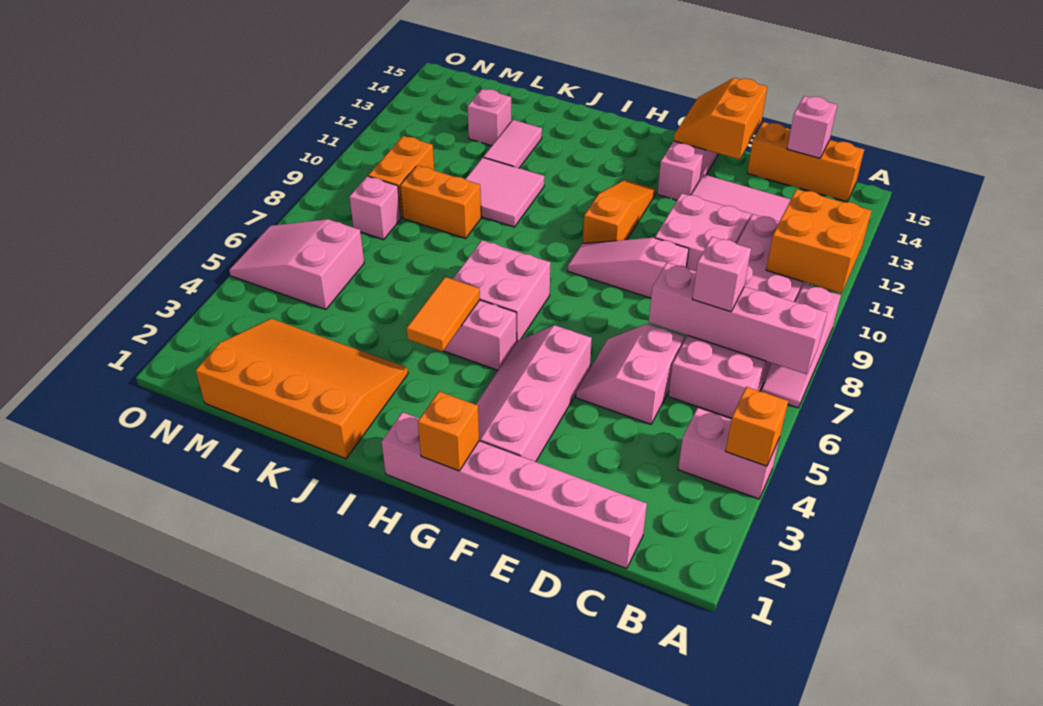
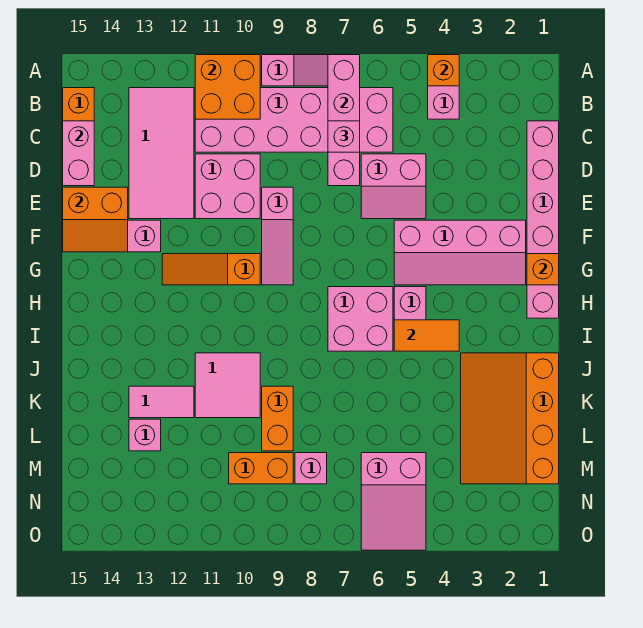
pink brick C15 level 2 -> pink brick C15:D15 level 2

